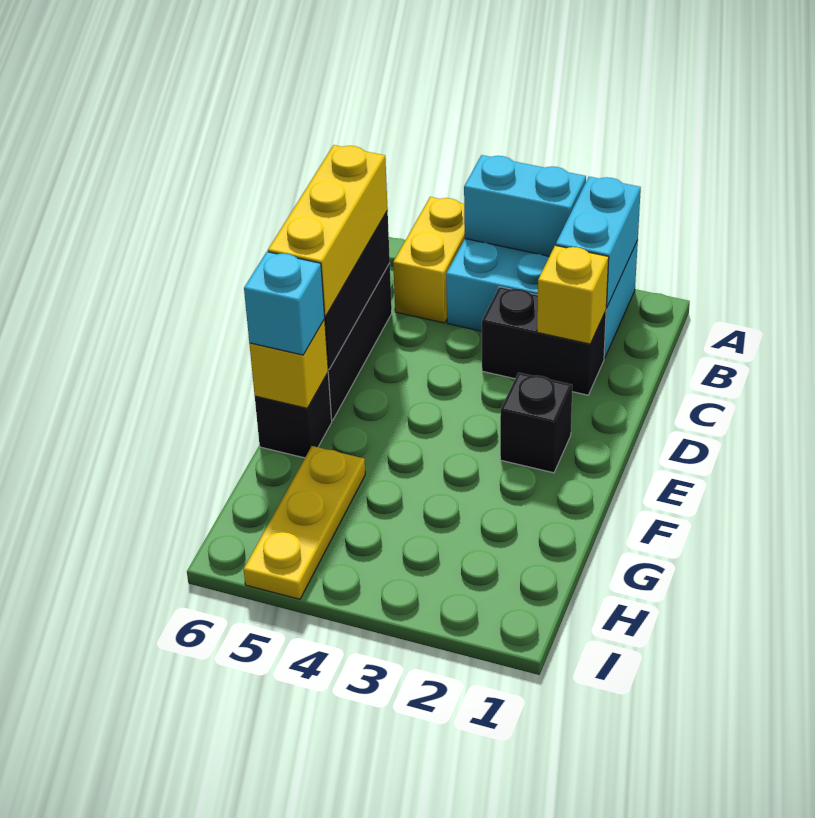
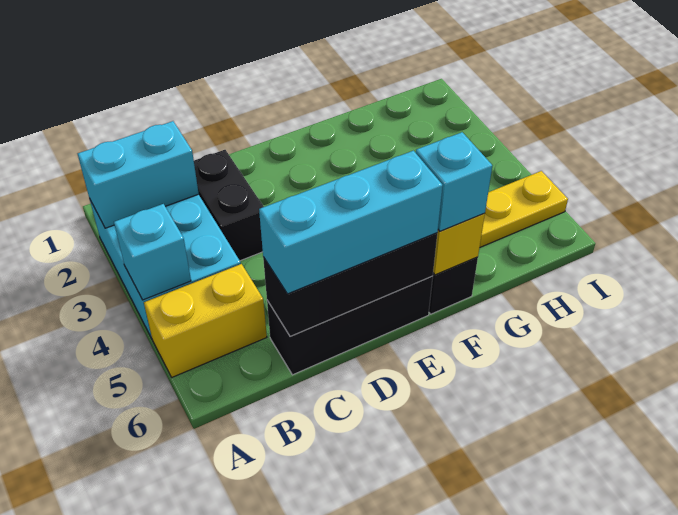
cyan brick A3:A4 level 2 -> cyan brick A4 level 2
yellow brick C2 level 2 -> none
yellow brick C6:E6 level 3 -> cyan brick C6:E6 level 3
black brick E2 level 1 -> none

